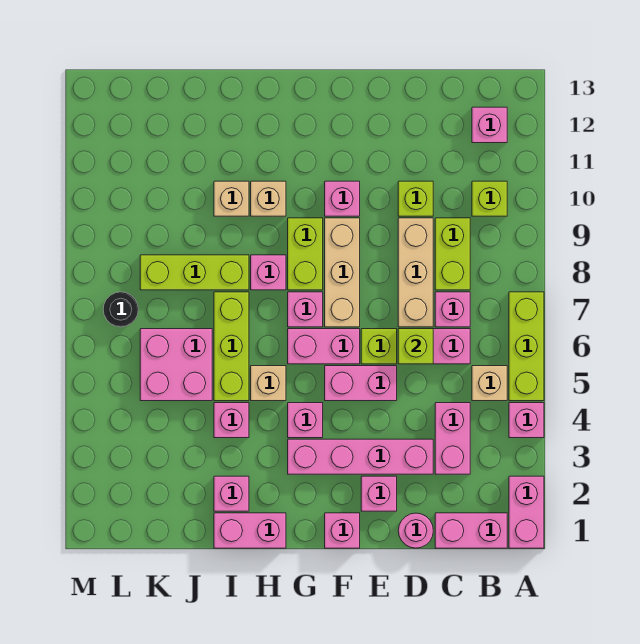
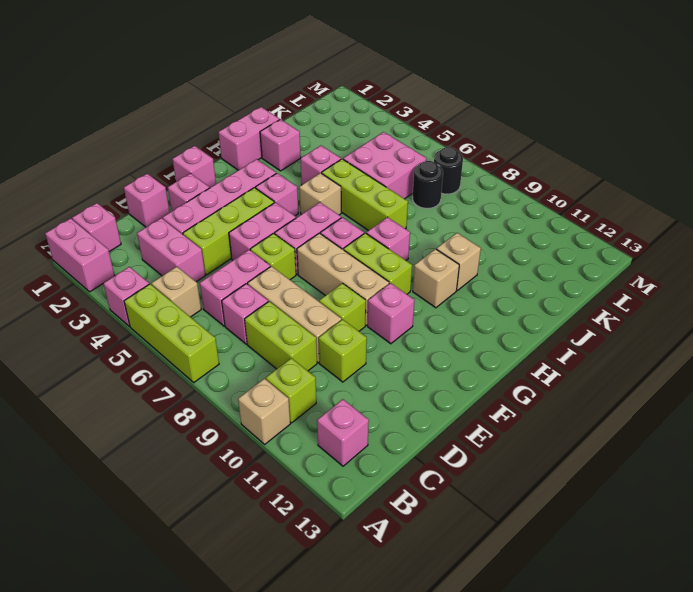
none -> tan brick A10 level 1
pink brick B1:C1 level 1 -> pink brick B1 level 1
pink round brick D1 level 1 -> pink brick D1 level 1
lime brick D6 level 2 -> lime brick E9 level 1
lime brick I8:K8 level 1 -> lime brick D4:F4 level 1
none -> black round brick K7 level 1

